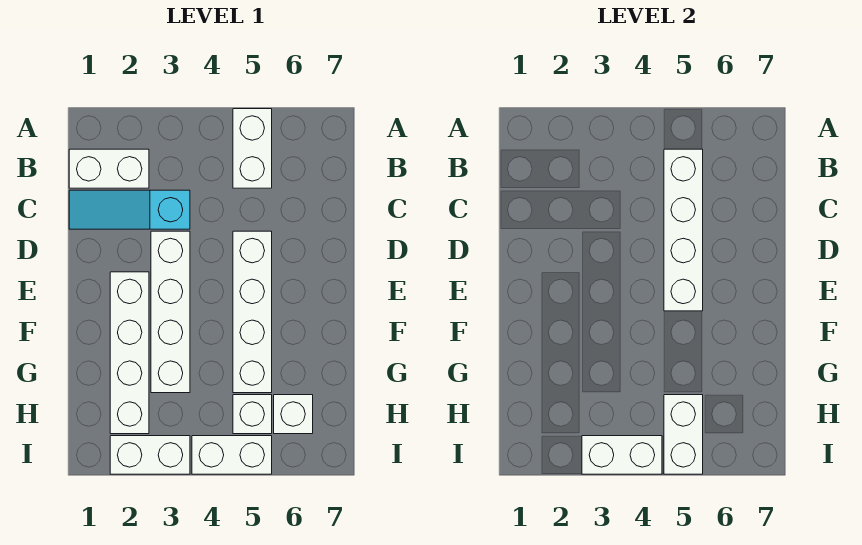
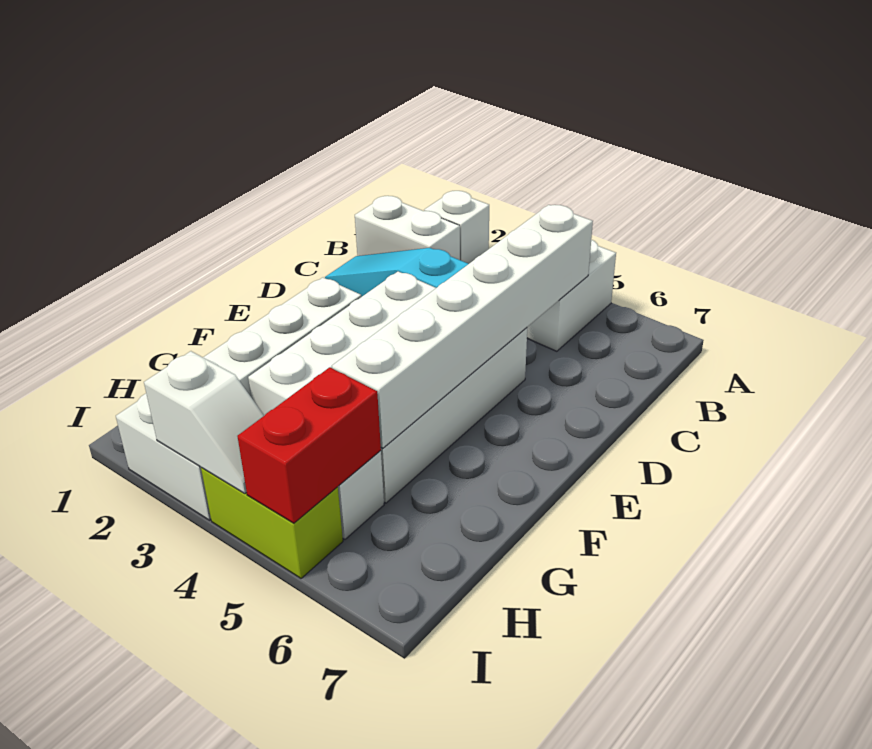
white brick B5:E5 level 2 -> white brick B5:G5 level 2
white brick H5:I5 level 2 -> red brick H5:I5 level 2
white brick H6 level 1 -> white brick A2 level 1
white brick I3:I4 level 2 -> white slope I3:I4 level 2 top 3
white brick I4:I5 level 1 -> lime brick I4:I5 level 1

